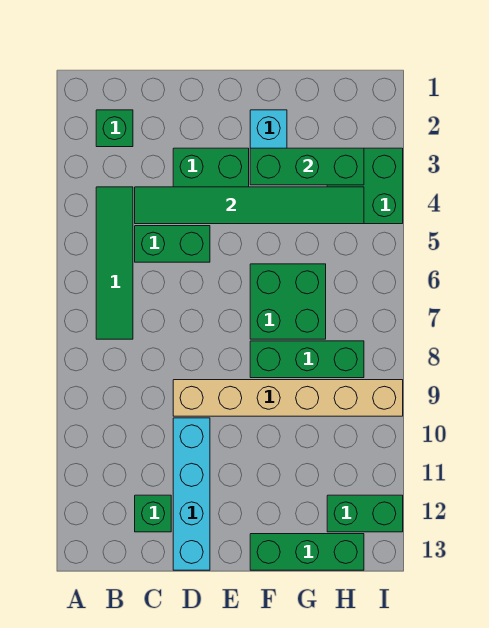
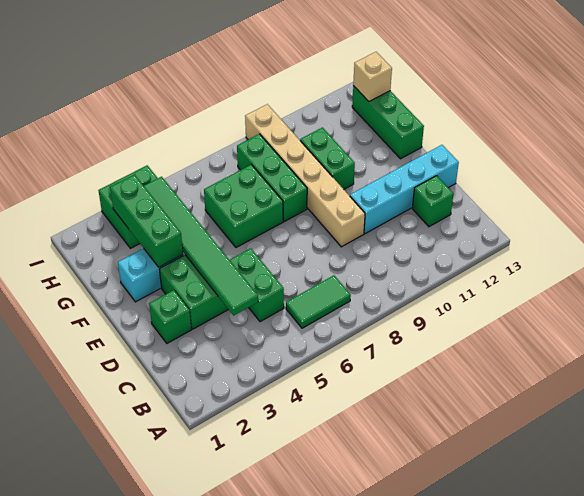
green brick B2 level 1 -> green brick D2 level 1
green tile B4:B7 level 1 -> green tile B6:B7 level 1
green brick H12:I12 level 1 -> green brick F10:G10 level 1
none -> tan brick H13 level 2

